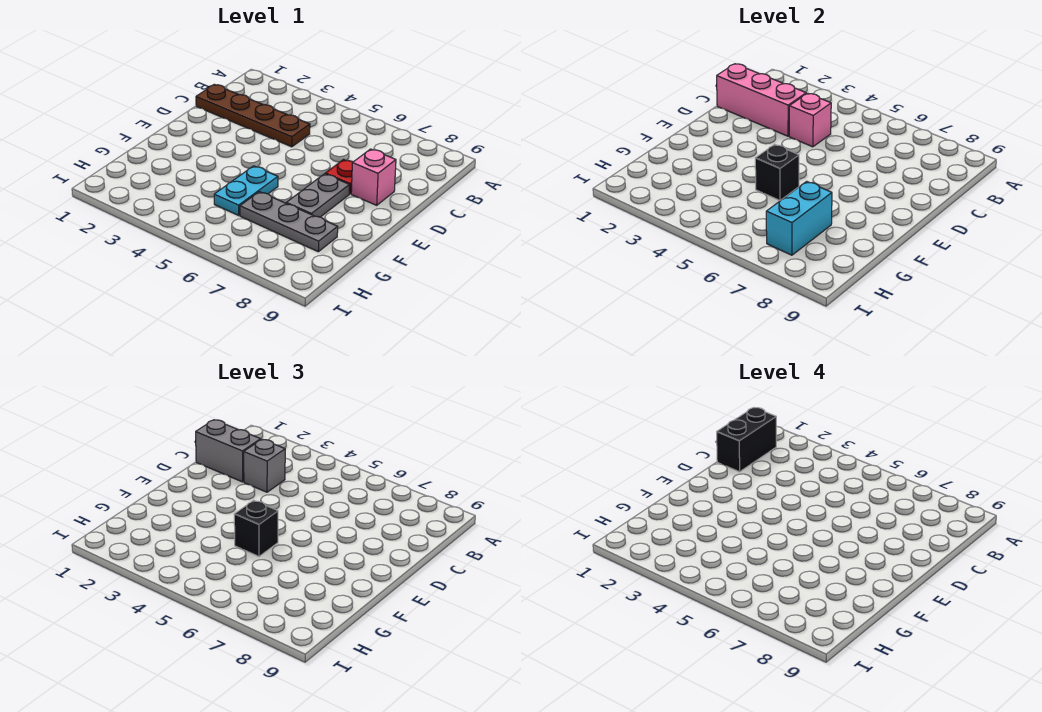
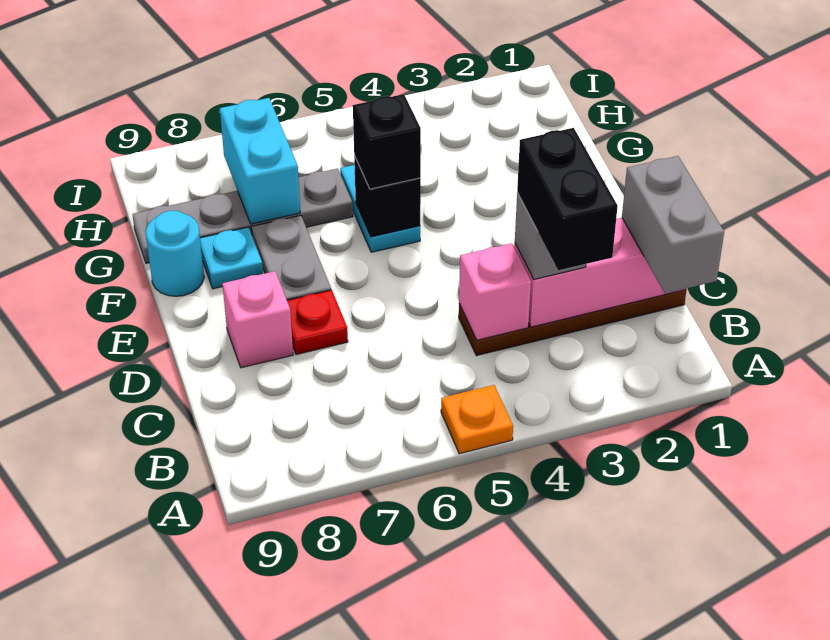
none -> orange plate A5 level 1
black brick B1:C1 level 4 -> black brick B3:C3 level 4
grey brick C1:C2 level 3 -> grey brick B1:C1 level 3
none -> cyan plate F8 level 1
none -> cyan round brick F9 level 1
grey plate G6:G8 level 1 -> grey plate G6:G9 level 1

